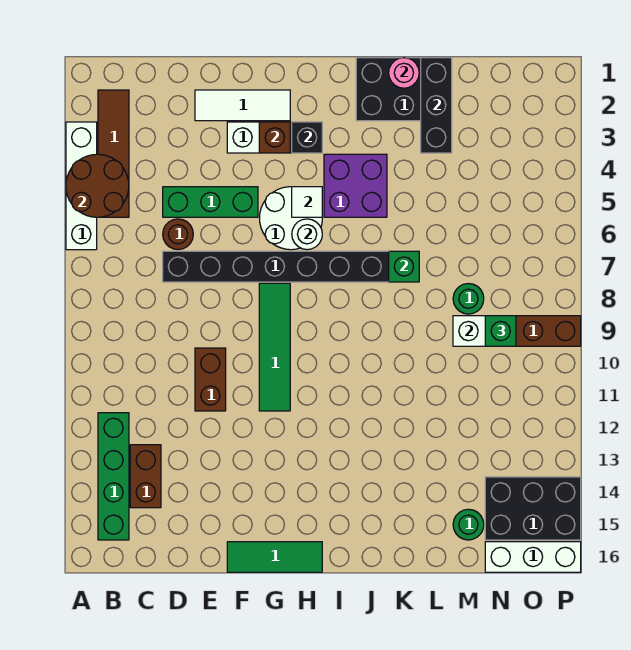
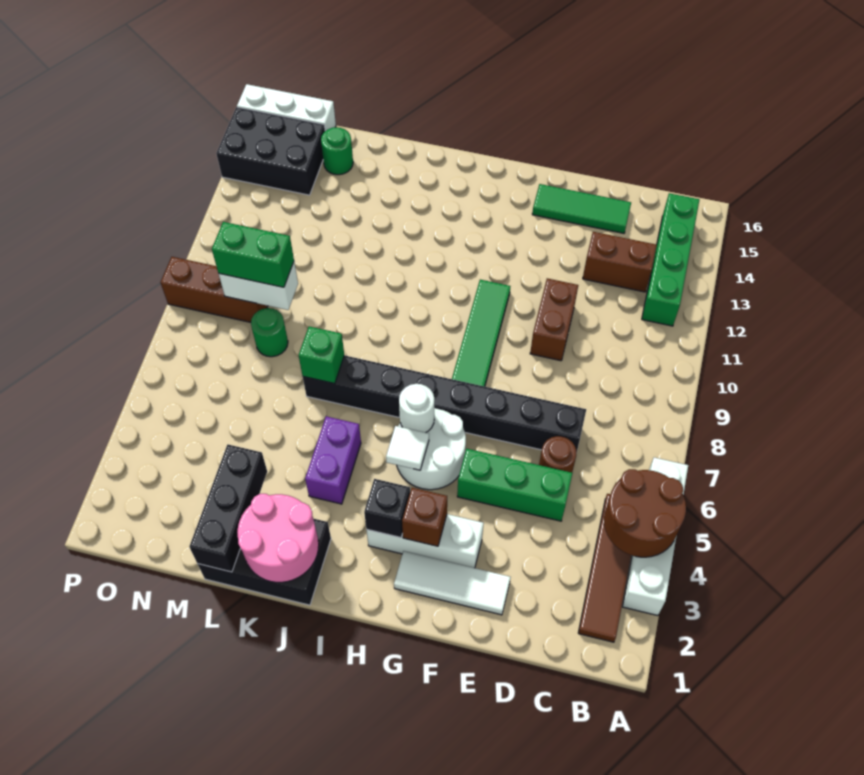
brown brick C13:C14 level 1 -> brown brick C13:D13 level 1
green tile F16:H16 level 1 -> green tile D15:F15 level 1
purple brick I4:J5 level 1 -> purple brick J4:J5 level 1
pink round brick K1 level 2 -> pink round brick J1:K2 level 2
green brick N9 level 3 -> green brick M9:N9 level 3

